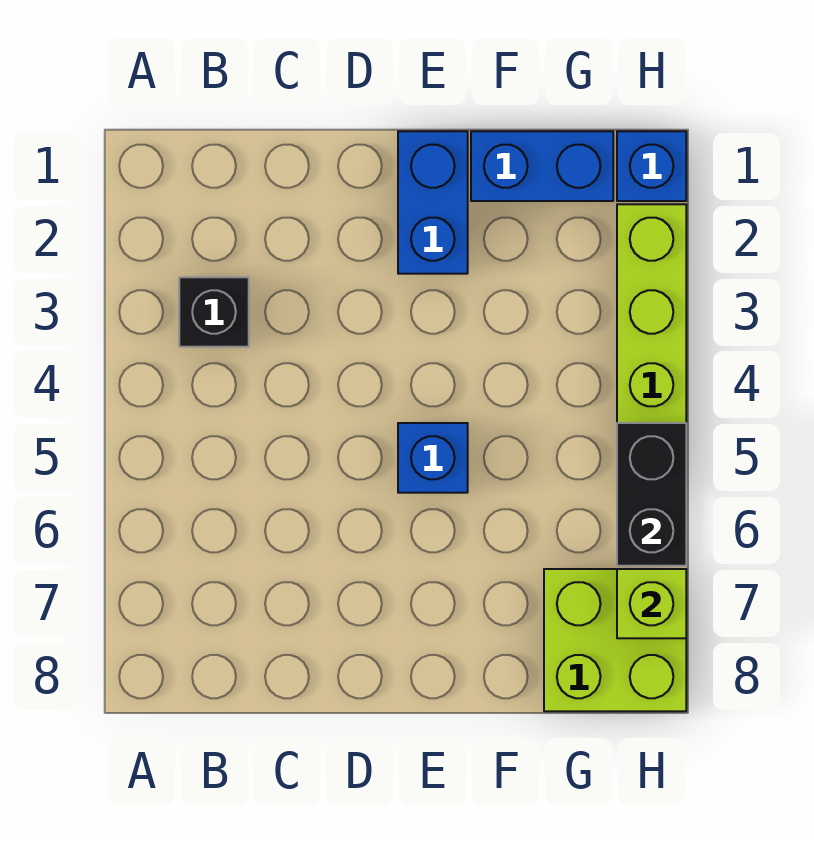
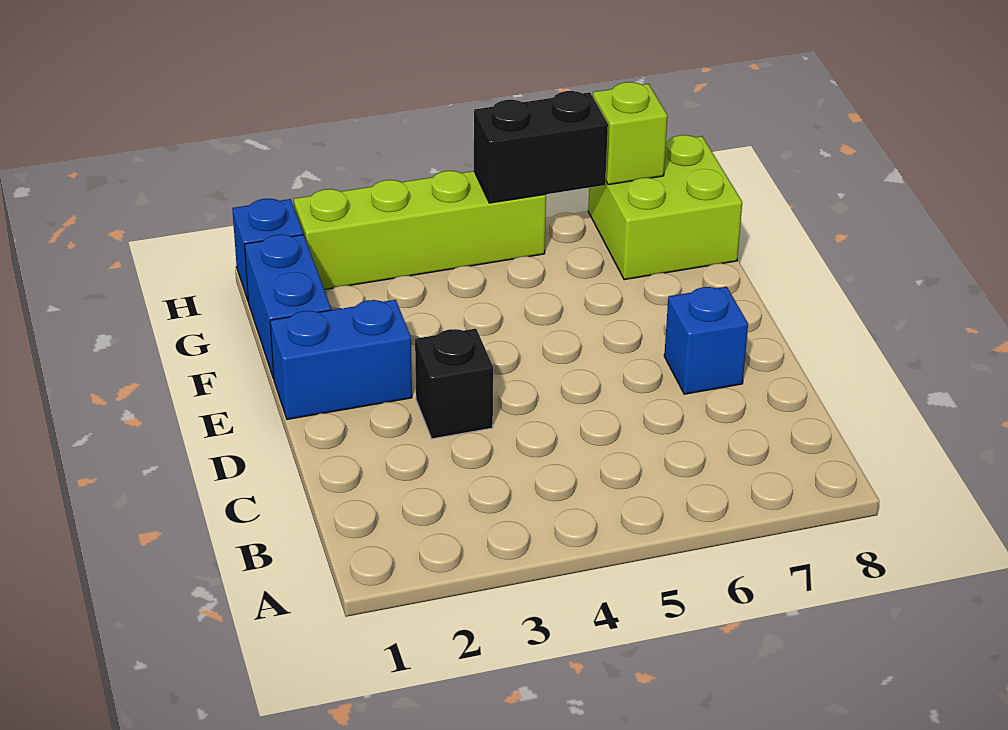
black brick B3 level 1 -> black brick D3 level 1
blue brick E5 level 1 -> blue brick D7 level 1

